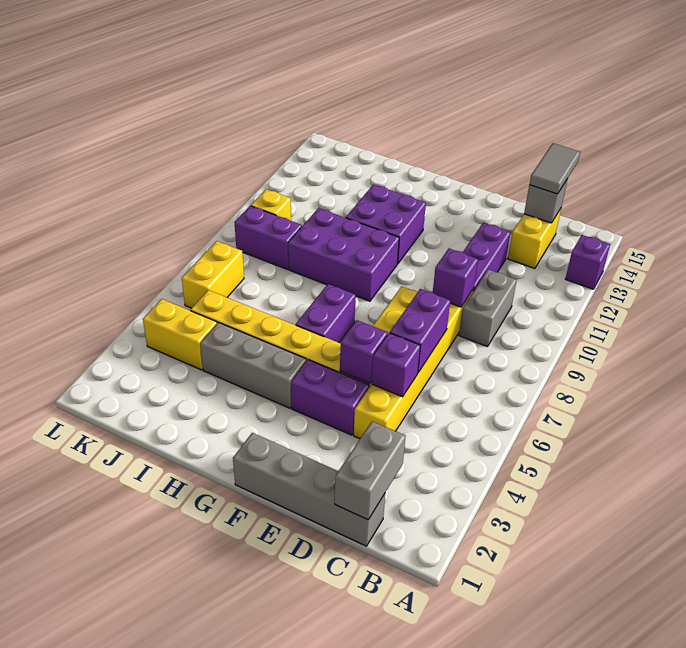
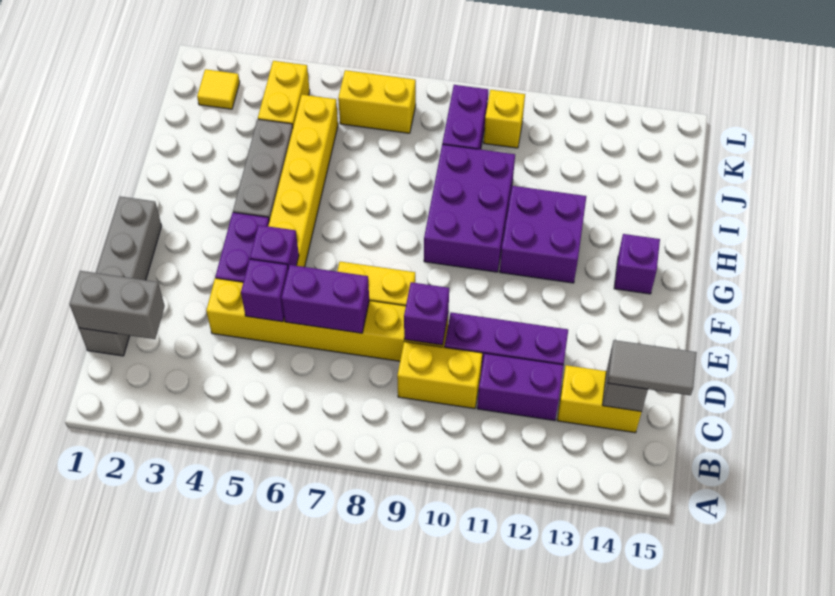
purple brick A13 level 1 -> purple brick G14 level 1
grey brick C9:C10 level 1 -> yellow brick C9:C10 level 1
purple brick G6:G7 level 1 -> purple brick C11:C12 level 1
none -> yellow tile K2 level 1

